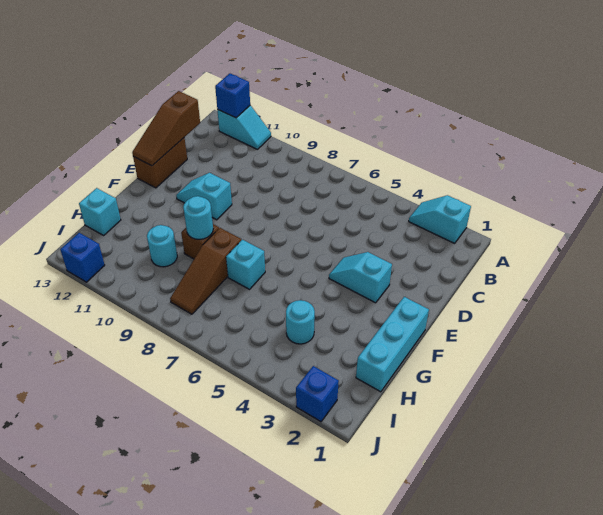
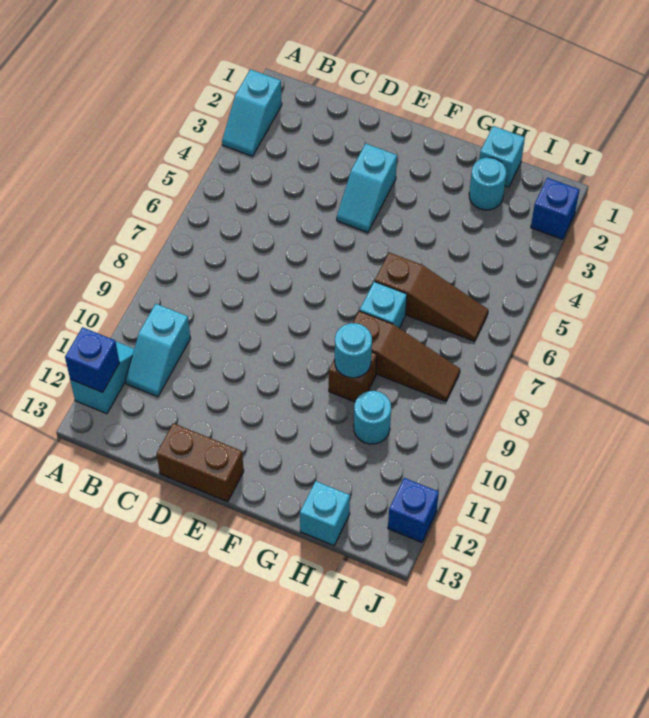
brown slope C13:E13 level 2 top C -> brown slope G6:I6 level 1 top G
cyan slope E10:E11 level 1 top 10 -> cyan slope B10:B11 level 1 top 10
cyan brick F1:H1 level 1 -> cyan brick H1 level 1
cyan round brick H4 level 1 -> cyan round brick H2 level 1

